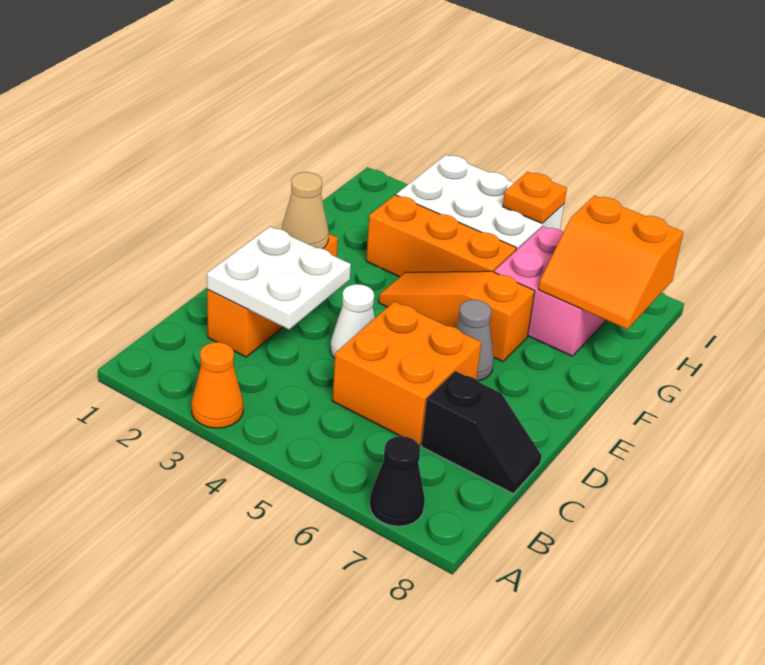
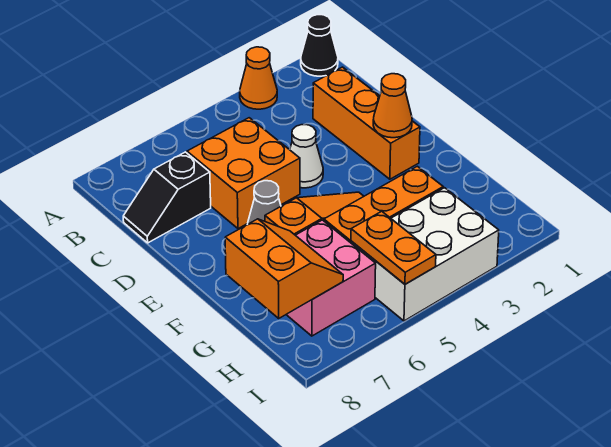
black cone A7 level 1 -> black cone A1 level 1
white plate C2:D3 level 2 -> none
tan cone E2 level 2 -> orange cone E2 level 2
orange slope G7:H8 level 2 top H -> orange slope G7:H8 level 2 top 8
orange plate I5 level 2 -> orange plate H5:I5 level 2

